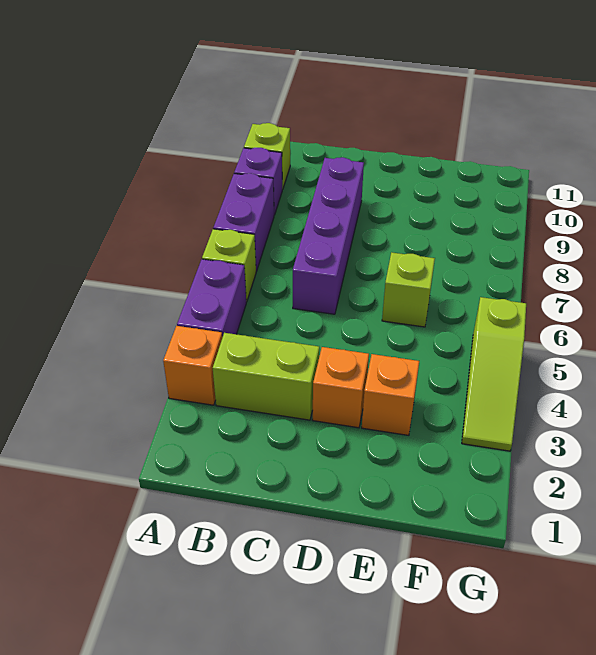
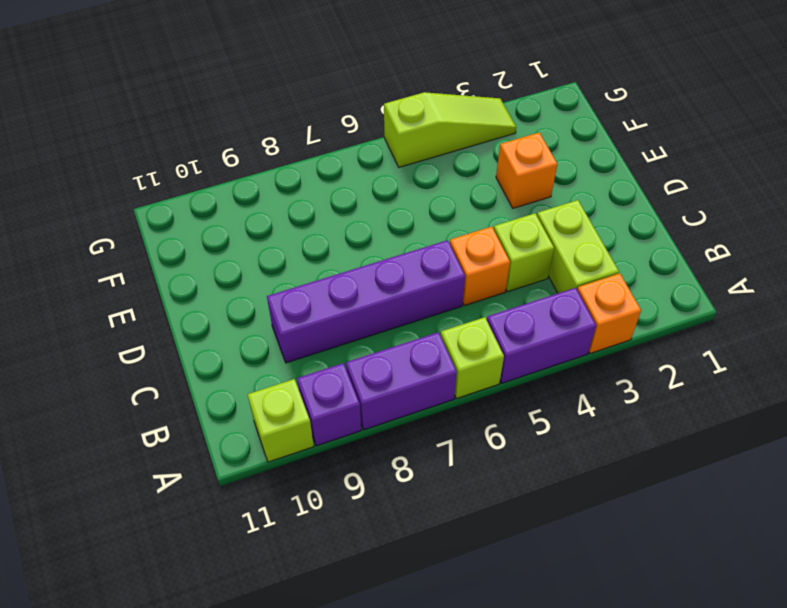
orange brick D3 level 1 -> orange brick C5 level 1
lime brick E6 level 1 -> lime brick C4 level 1

